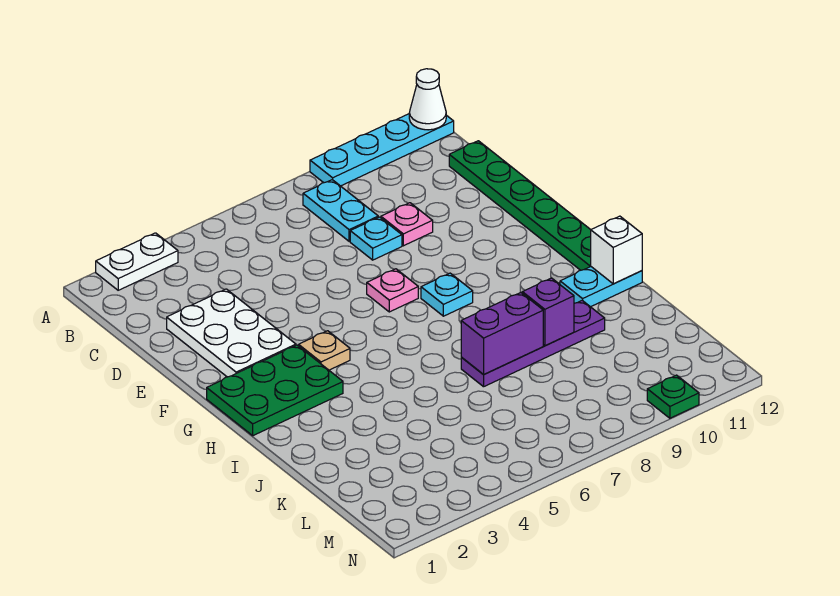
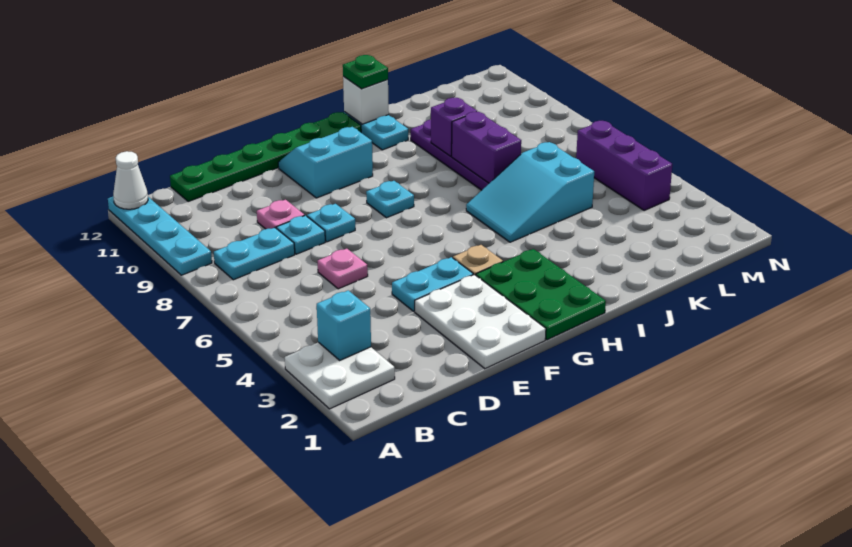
white plate A2:A3 level 1 -> white plate A2:B3 level 1
none -> cyan brick B3 level 2
white plate D2:F3 level 1 -> white plate E1:F3 level 1
none -> cyan plate E4:F4 level 1
none -> cyan plate E8 level 1
pink plate F7 level 1 -> pink plate D6 level 1
none -> cyan slope F10:G11 level 1 top 10
none -> cyan slope I5:K6 level 1 top K
none -> purple brick M4:M6 level 1
green plate N10 level 1 -> green plate I12 level 3

